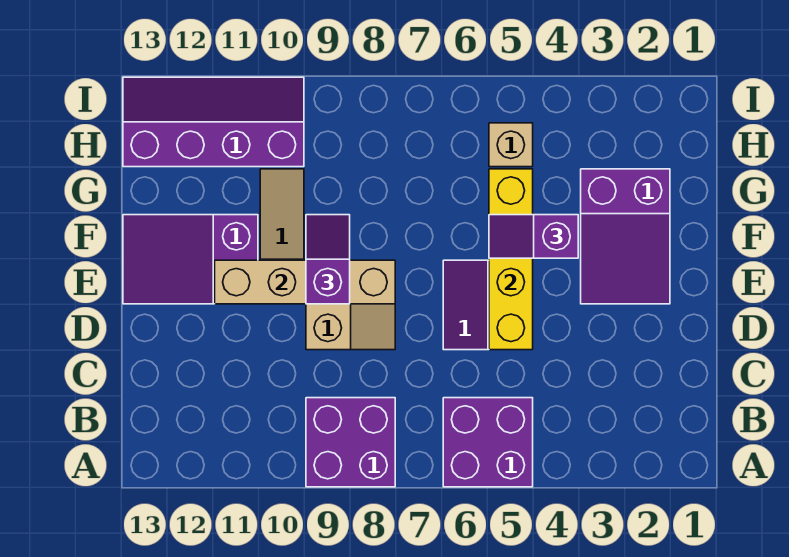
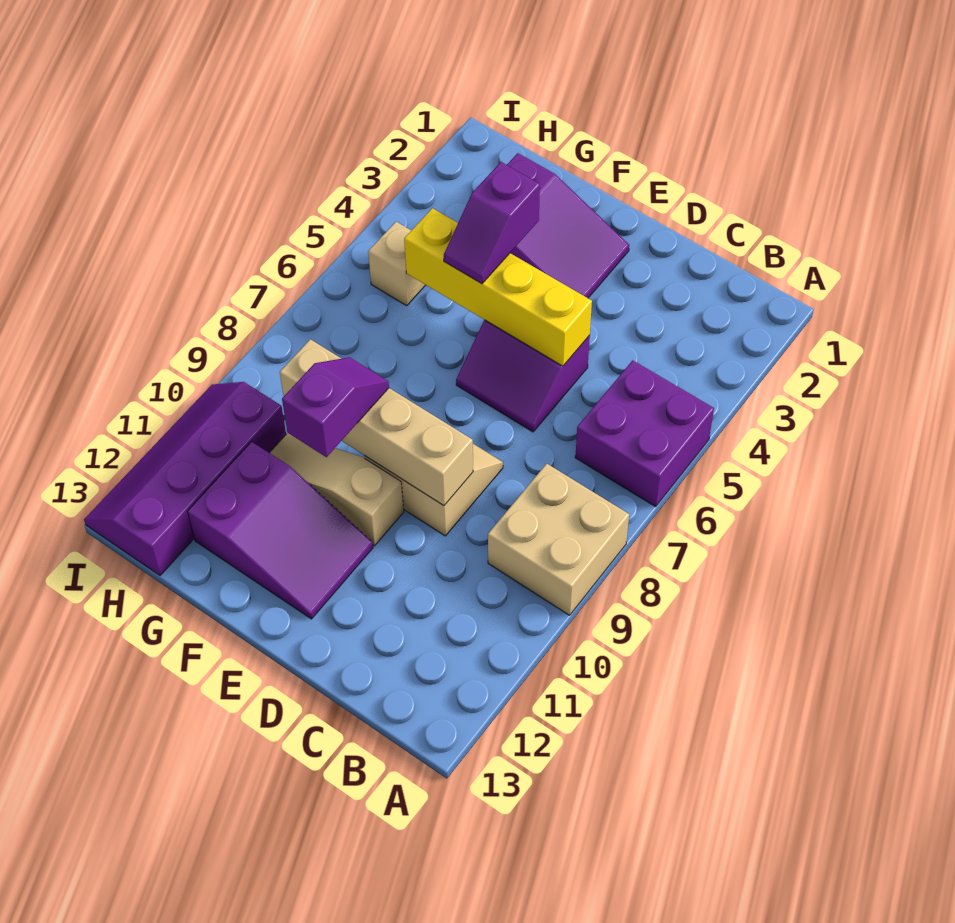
purple brick A8:B9 level 1 -> tan brick A8:B9 level 1
tan brick E8:E11 level 2 -> tan brick D9:G9 level 2
purple slope E9:F9 level 3 top E -> purple slope F9:F10 level 3 top 10
purple slope E11:F13 level 1 top 11 -> purple slope E11:G12 level 1 top G

